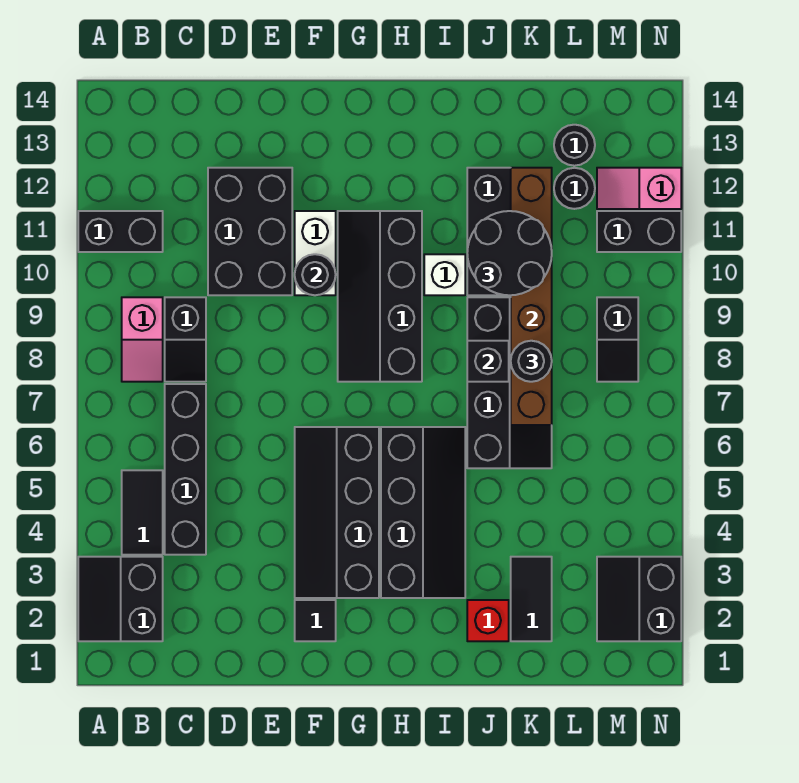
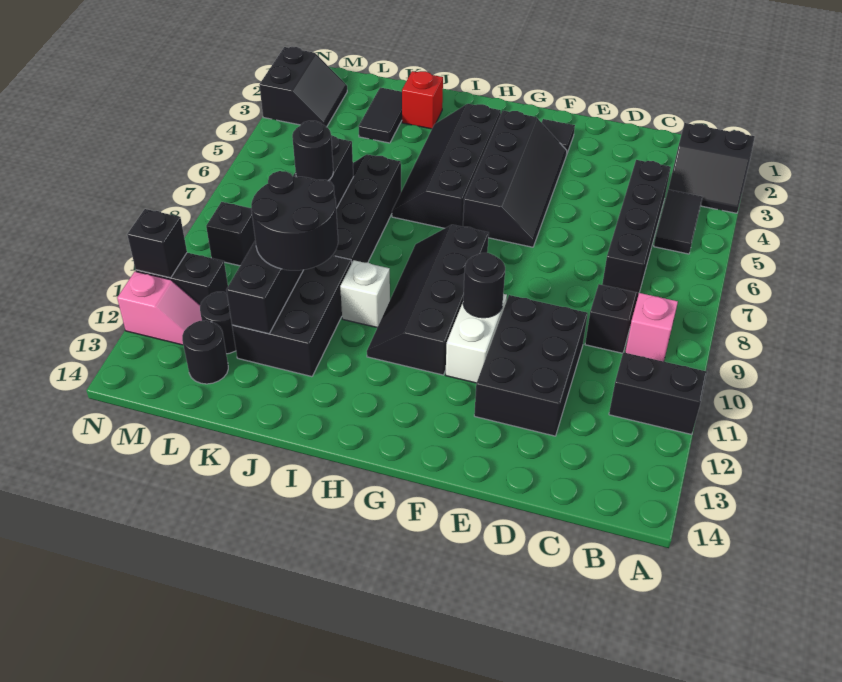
black slope A2:B3 level 1 top B -> black slope A2:B3 level 1 top 2
black slope G8:H11 level 1 top H -> black slope G8:H11 level 1 top G
black brick J8 level 2 -> black brick N11 level 2
brown brick K7:K12 level 2 -> black brick K7:K12 level 2

